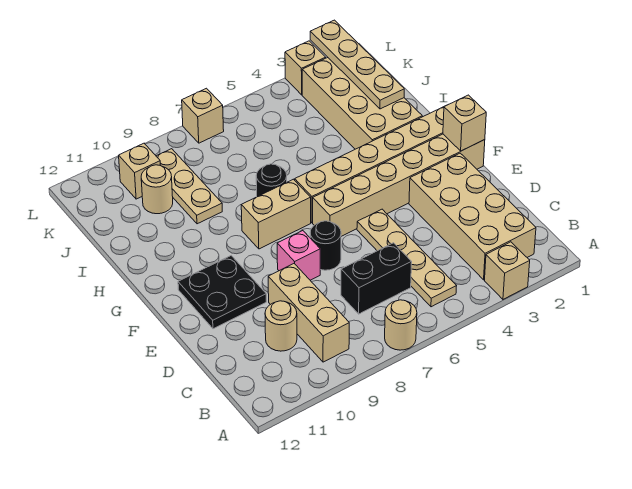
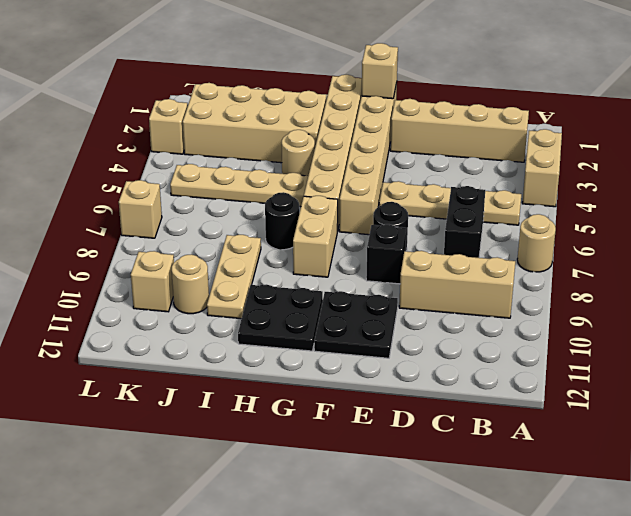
tan brick A3 level 1 -> tan brick A3:A4 level 1
tan brick B2:E3 level 1 -> tan brick B2:E2 level 1
tan round brick C10 level 1 -> tan round brick H4 level 1
pink brick E8 level 1 -> black brick E8 level 1
none -> black plate G10:H11 level 1
tan plate I2:L2 level 2 -> tan plate H5:K5 level 1
tan plate I9:K9 level 1 -> tan plate I8:I10 level 1

